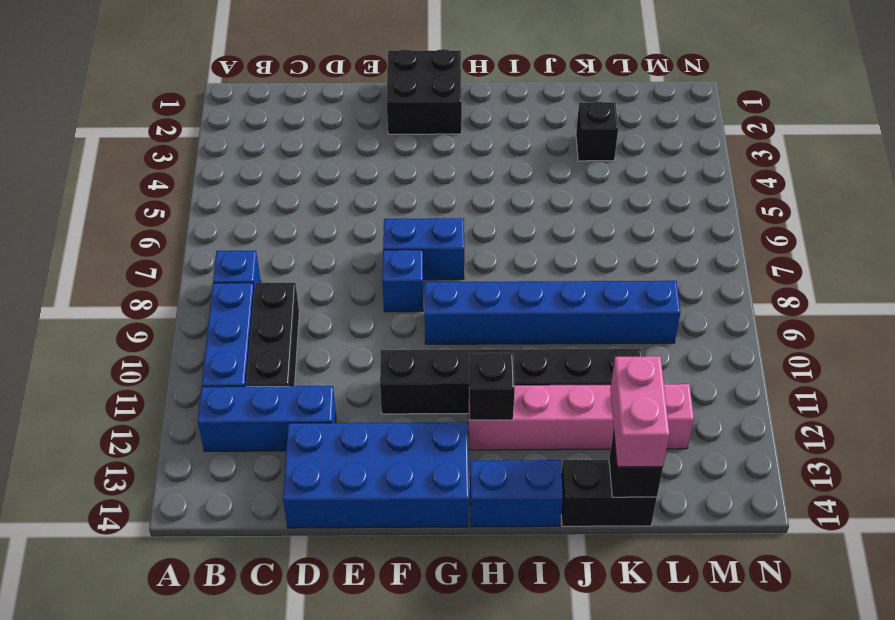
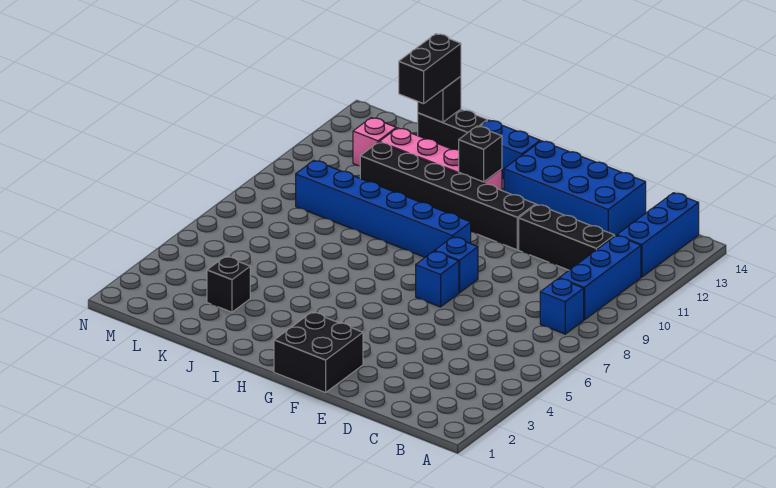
blue brick B12:D12 level 1 -> blue brick B12:B14 level 1
black brick C9:C11 level 1 -> black brick C11:E11 level 1
blue brick F7:G7 level 1 -> blue brick F7 level 1
pink brick K13:K14 level 3 -> black brick K13:K14 level 3

